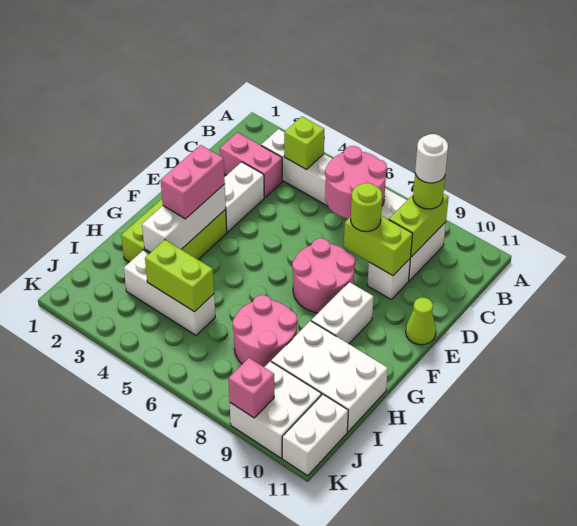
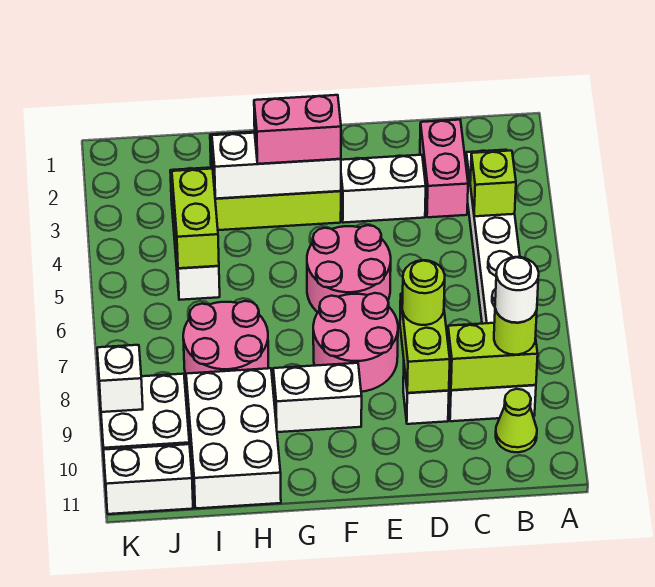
pink round brick B6:C7 level 2 -> pink round brick E5:F6 level 1
lime cone E11 level 1 -> lime cone B10 level 1
pink brick K9 level 2 -> white brick K9 level 2

